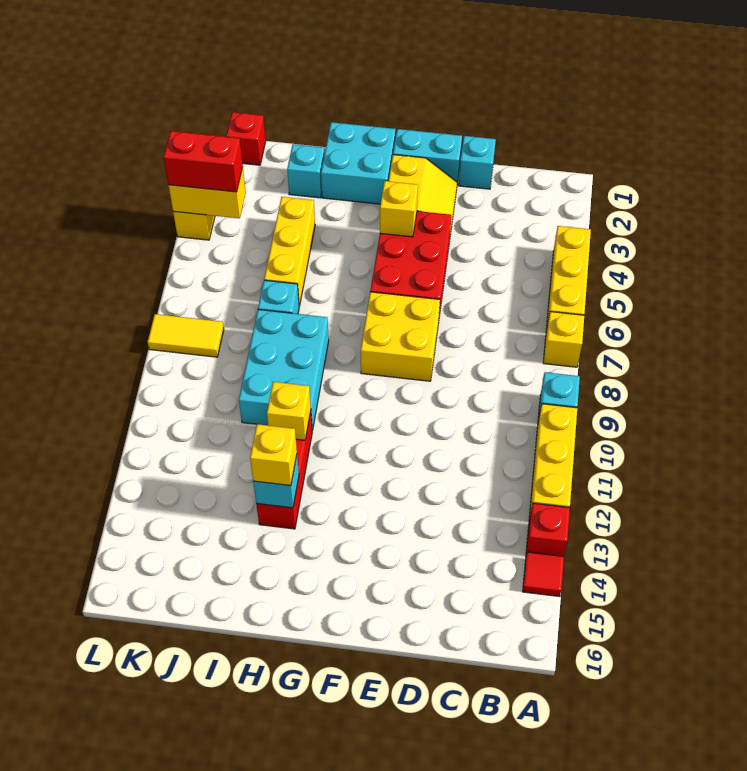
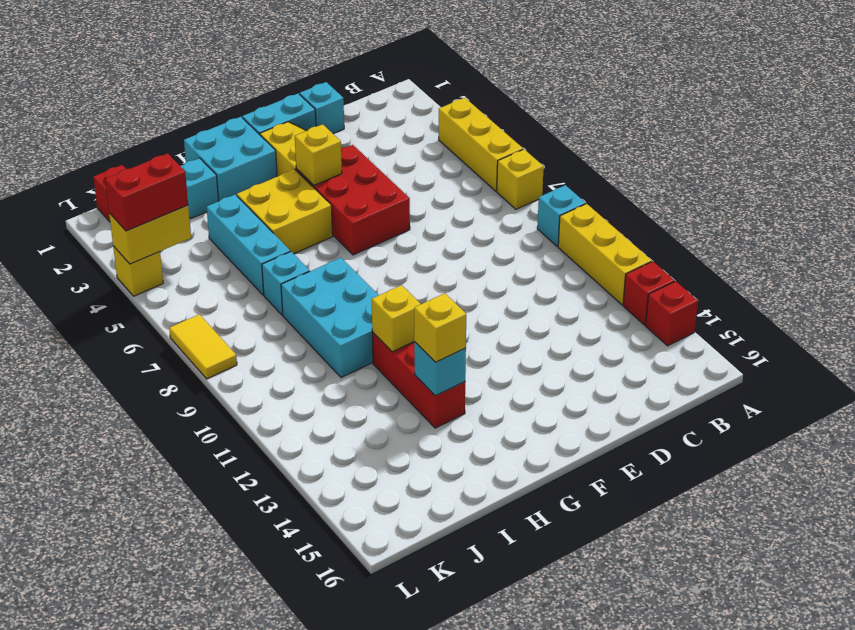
red tile A14 level 1 -> red brick A14 level 1
yellow brick E7:F8 level 1 -> yellow brick G4:H5 level 1
yellow brick I4:I6 level 1 -> cyan brick I4:I6 level 1
yellow tile K8:L8 level 1 -> yellow tile L7:L8 level 1

